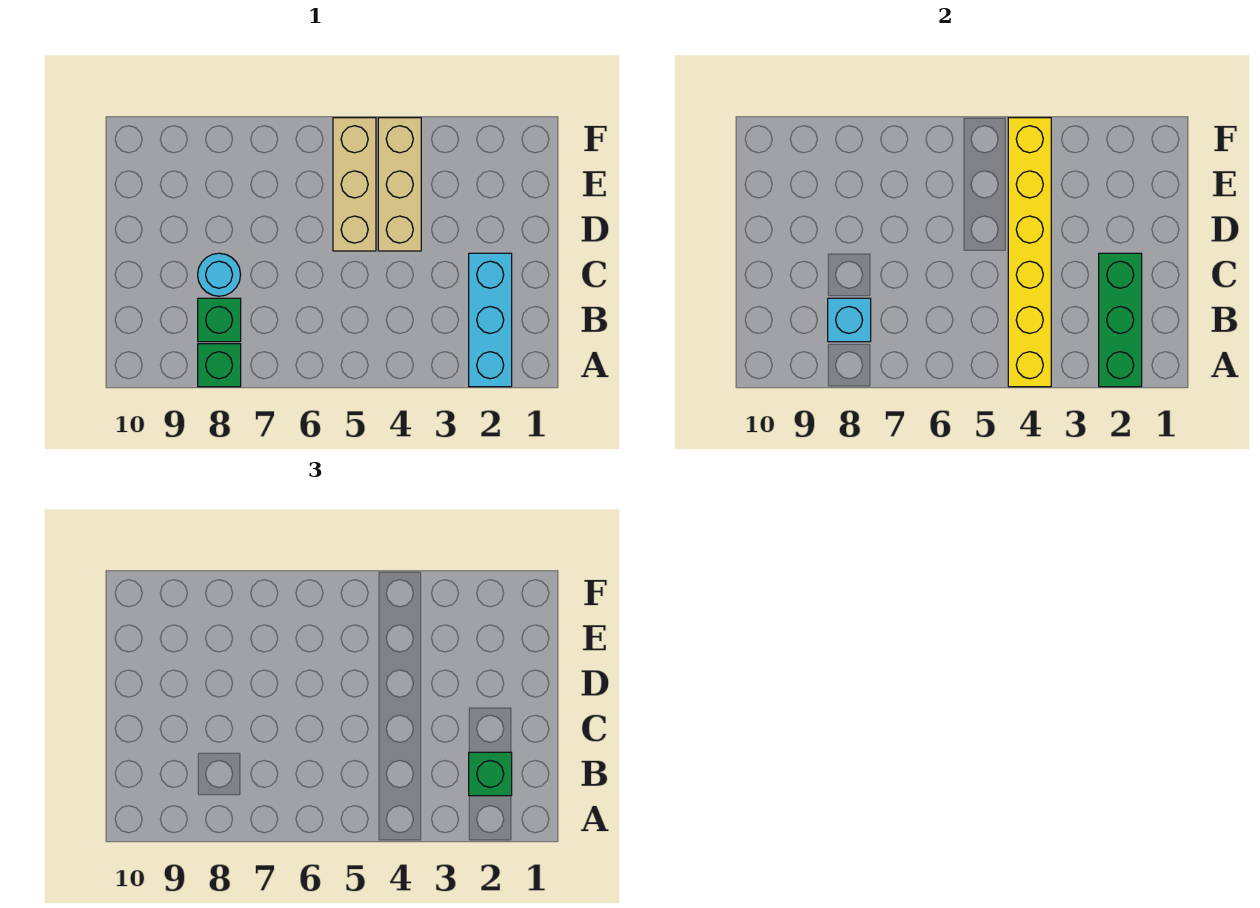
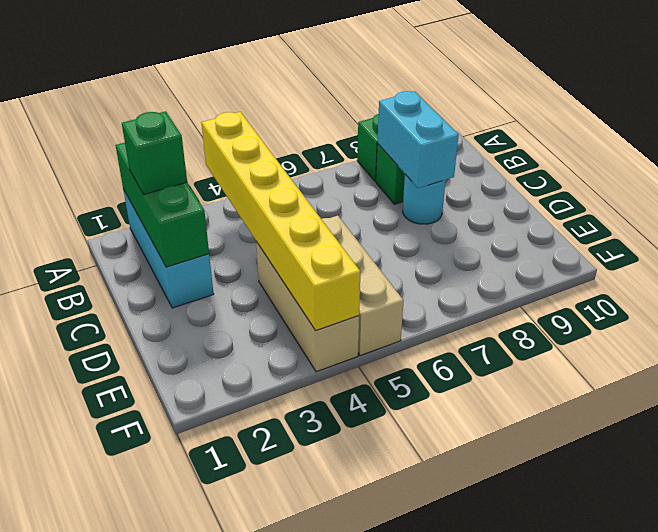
cyan brick B8 level 2 -> cyan brick B8:C8 level 2

